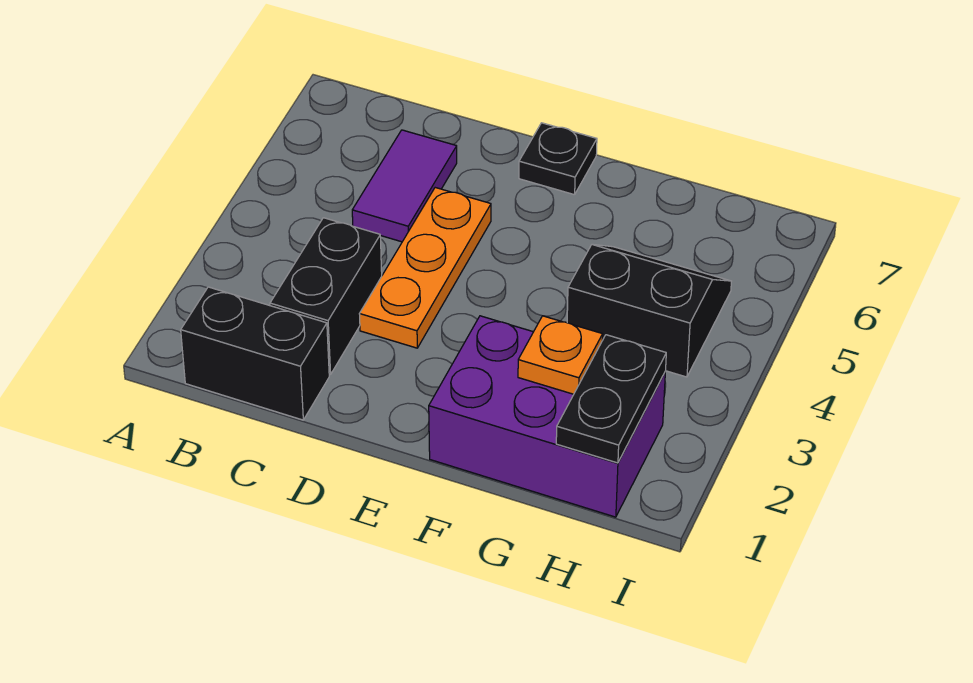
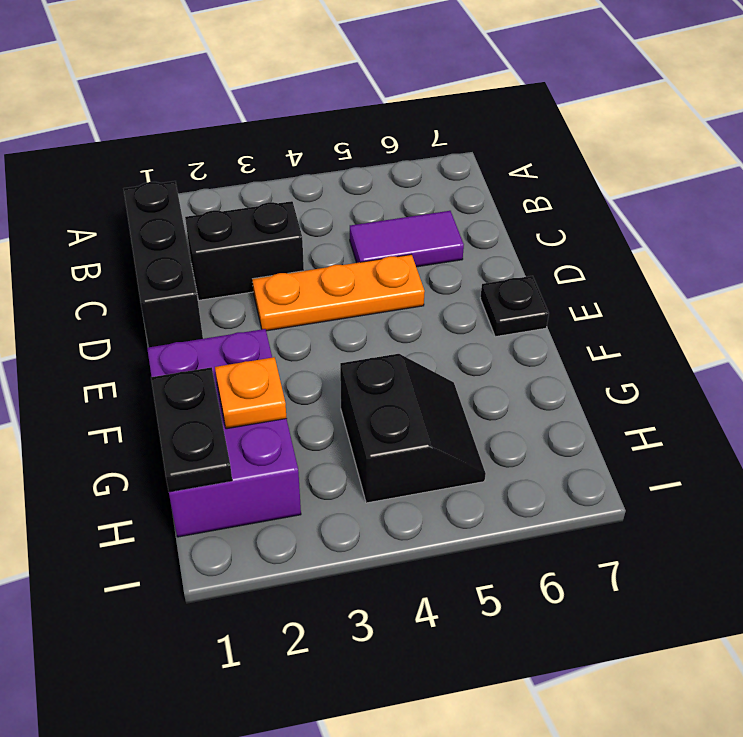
black brick B1:C1 level 1 -> black brick B1:D1 level 1
black plate H1:H2 level 2 -> black plate G1:H1 level 2

